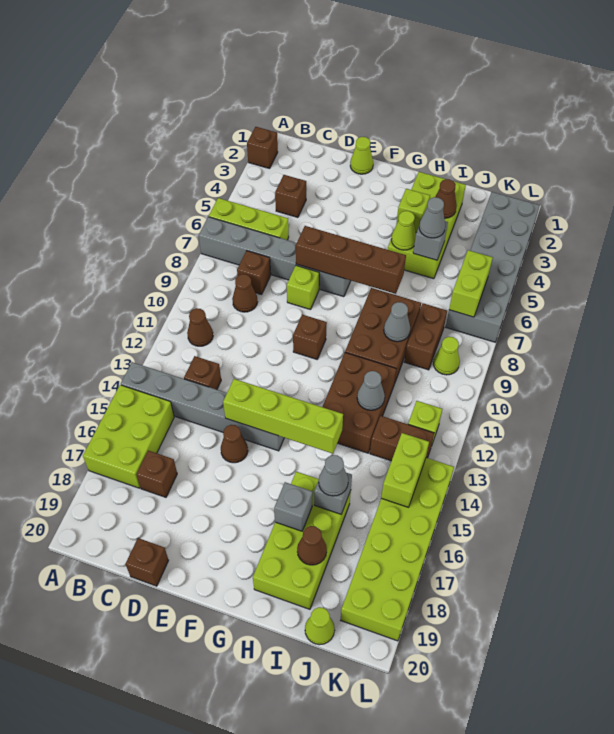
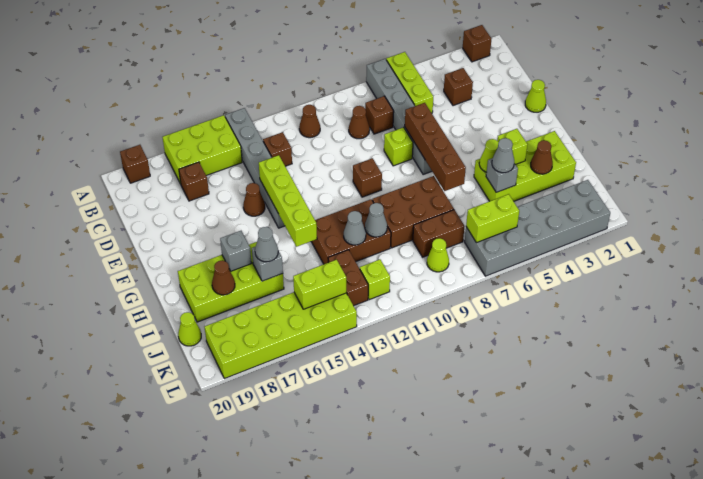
brown brick D20 level 1 -> brown brick A19 level 1
grey cone I9 level 2 -> grey cone I11 level 2

